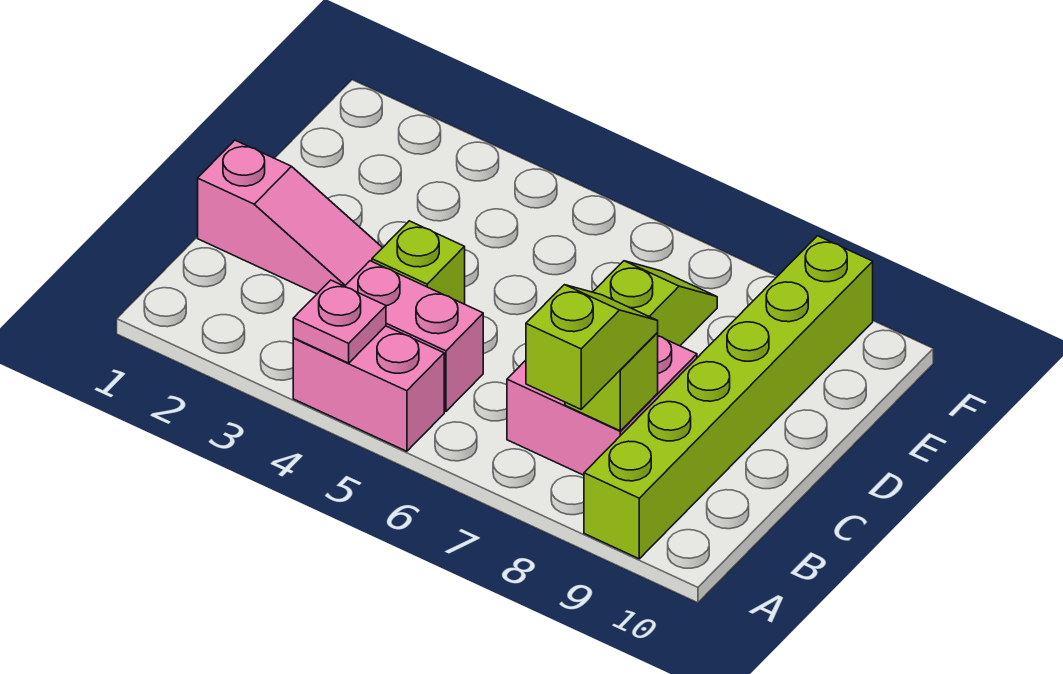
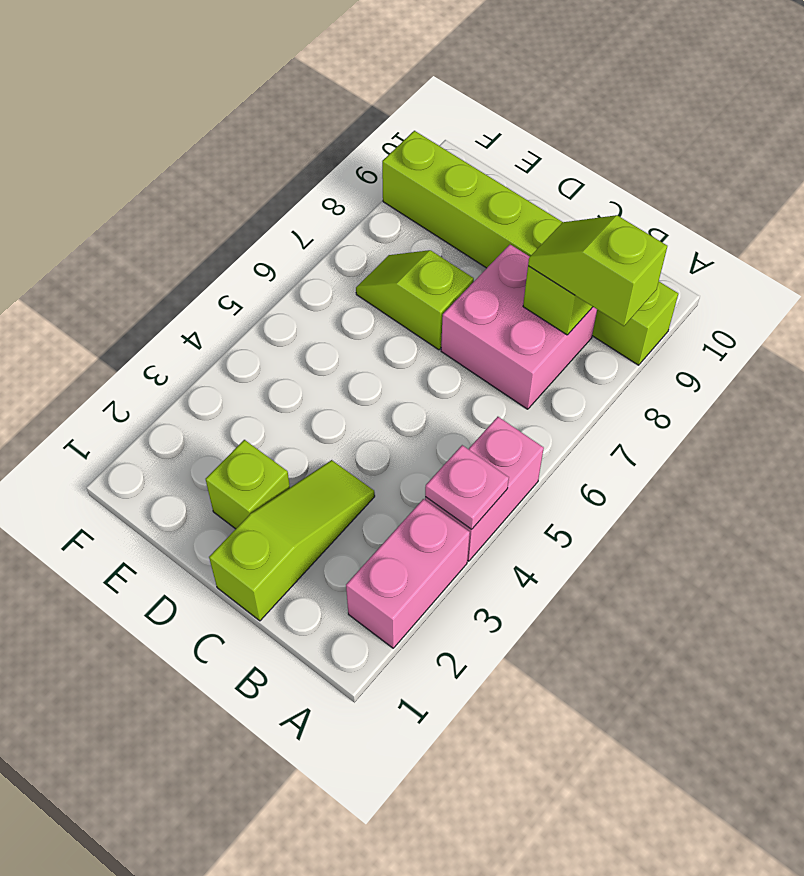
pink brick B4:B5 level 1 -> pink brick A2:A3 level 1
pink slope C1:C3 level 1 top 1 -> lime slope C1:C3 level 1 top 1
lime brick C4 level 1 -> lime brick D2 level 1

